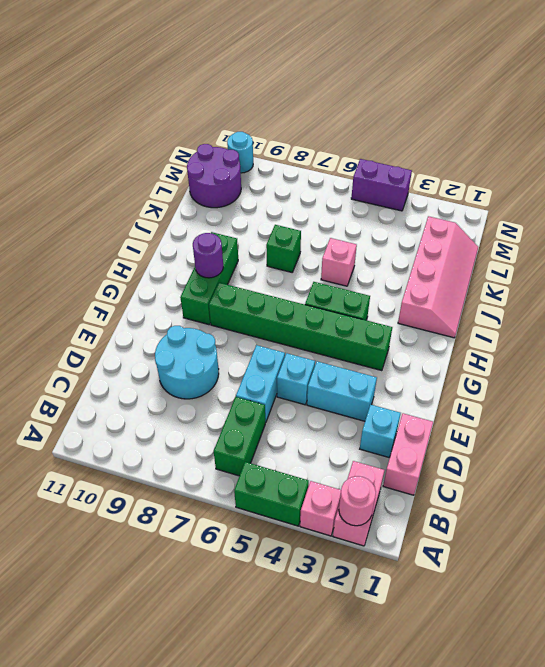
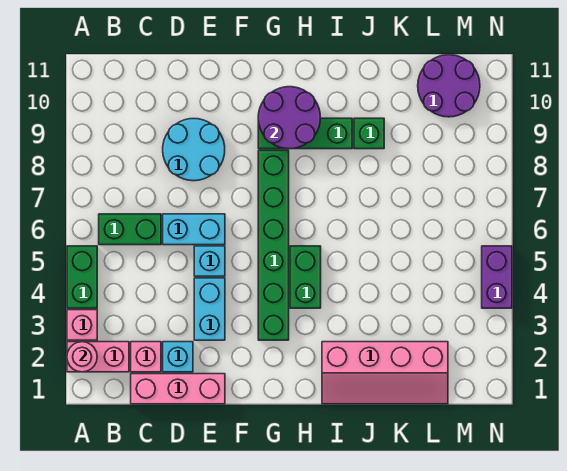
pink brick C1:D1 level 1 -> pink brick C1:E1 level 1
purple round brick H9 level 2 -> purple round brick G9:H10 level 2
pink brick J5 level 1 -> pink brick C2 level 1
green brick J7 level 1 -> green brick J9 level 1
cyan round brick N10 level 1 -> none

